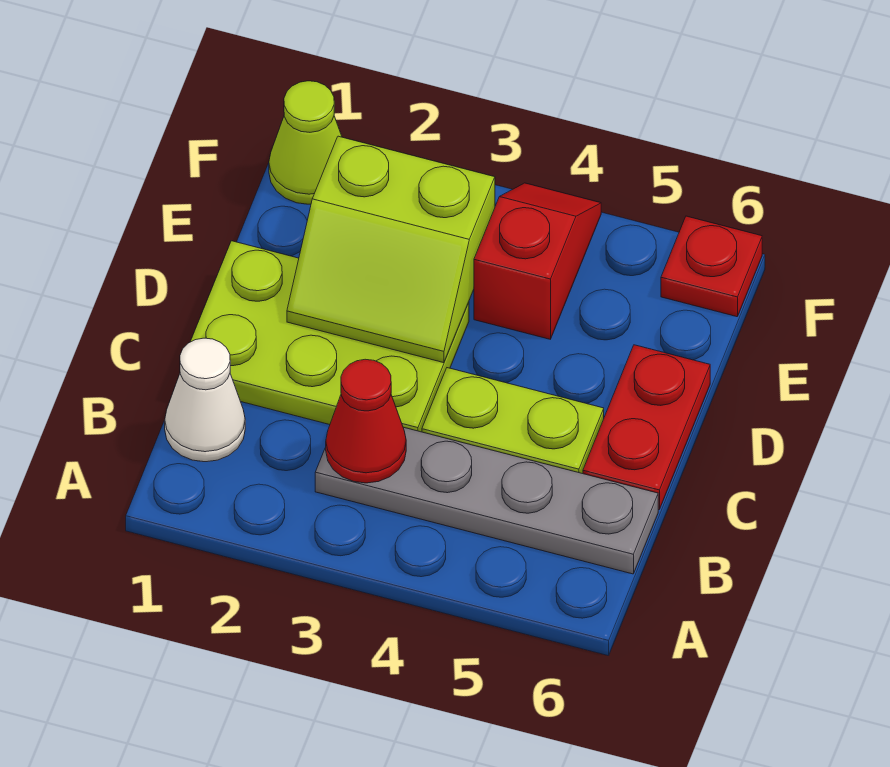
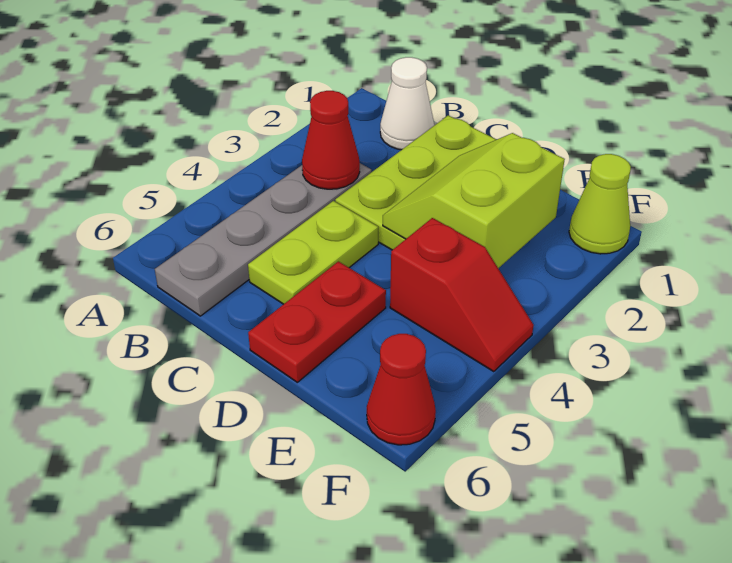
red plate C6:D6 level 1 -> red plate D5:D6 level 1
red plate F6 level 1 -> red cone F6 level 1

